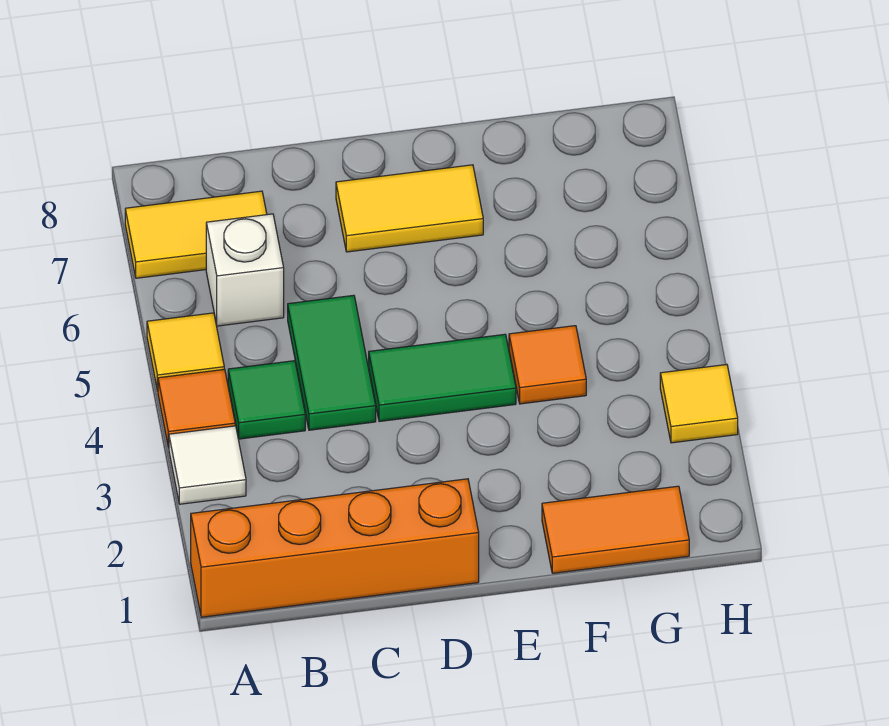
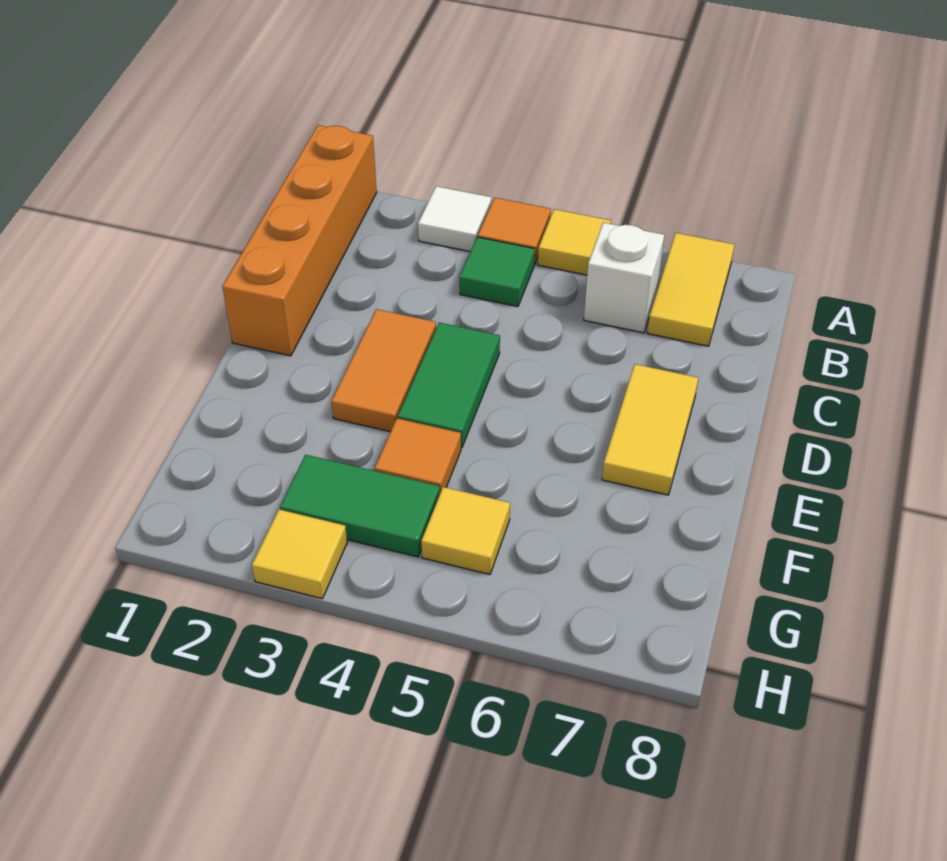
green tile C4:C5 level 1 -> green tile G3:G4 level 1
orange tile F1:G1 level 1 -> orange tile D3:E3 level 1
none -> yellow tile G5 level 1

